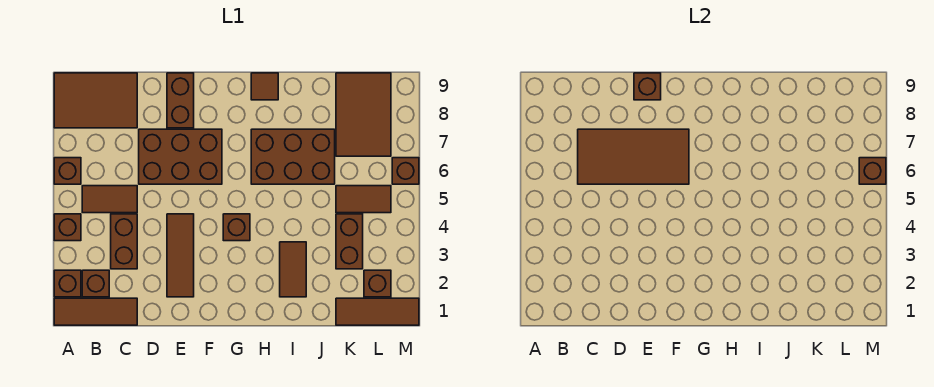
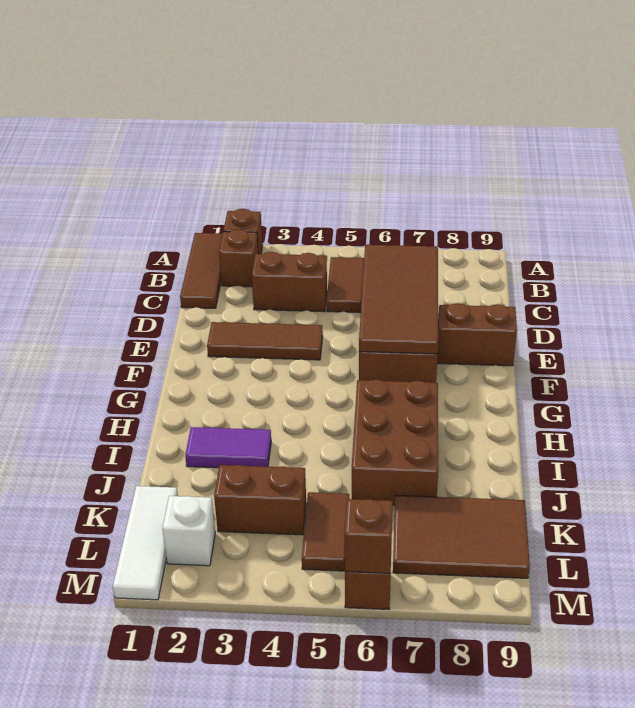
brown brick A4 level 1 -> none
brown brick A6 level 1 -> none
brown tile A8:C9 level 1 -> none
brown brick E9 level 2 -> none
brown brick G4 level 1 -> none
brown tile H9 level 1 -> none
brown tile I2:I3 level 1 -> purple tile I2:I3 level 1
brown tile K1:M1 level 1 -> white tile K1:M1 level 1
brown brick L2 level 1 -> white brick L2 level 1

